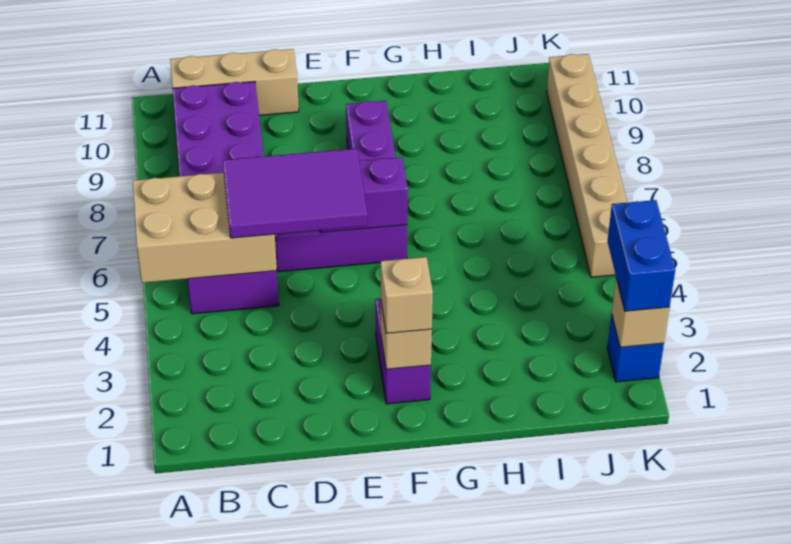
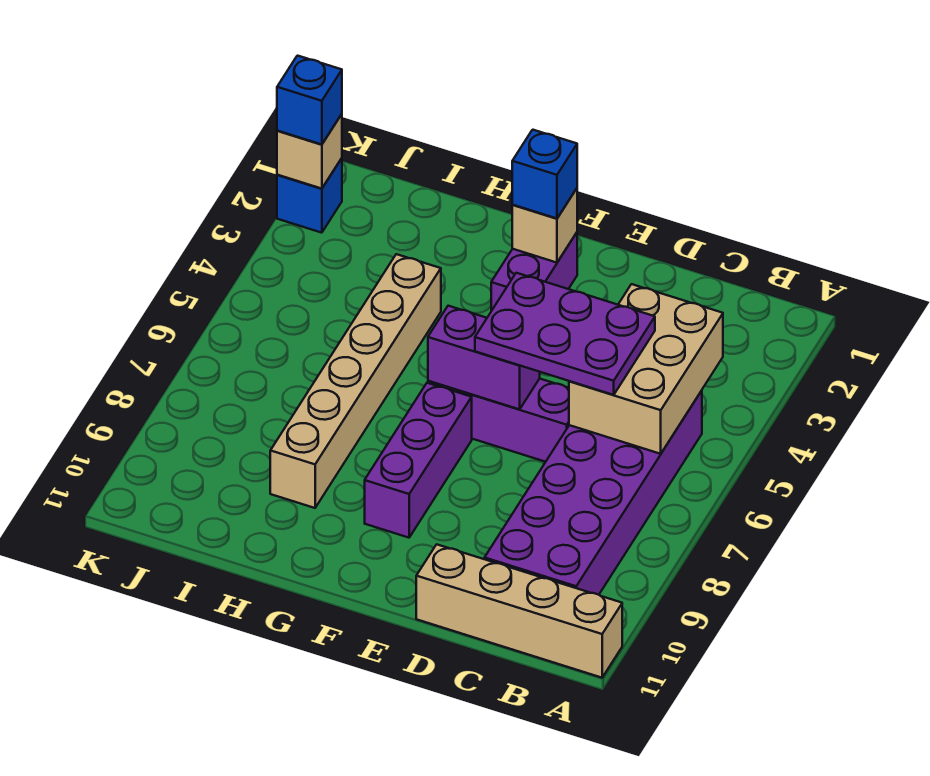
tan brick A5:C6 level 2 -> tan brick B4:C6 level 2
tan brick B11:D11 level 1 -> tan brick A11:D11 level 1
purple tile C5:E6 level 3 -> purple plate C5:E6 level 3
tan brick F2 level 3 -> blue brick F2 level 3
blue brick K2:K3 level 3 -> blue brick K2 level 3
tan brick K5:K10 level 1 -> tan brick H4:H9 level 1

